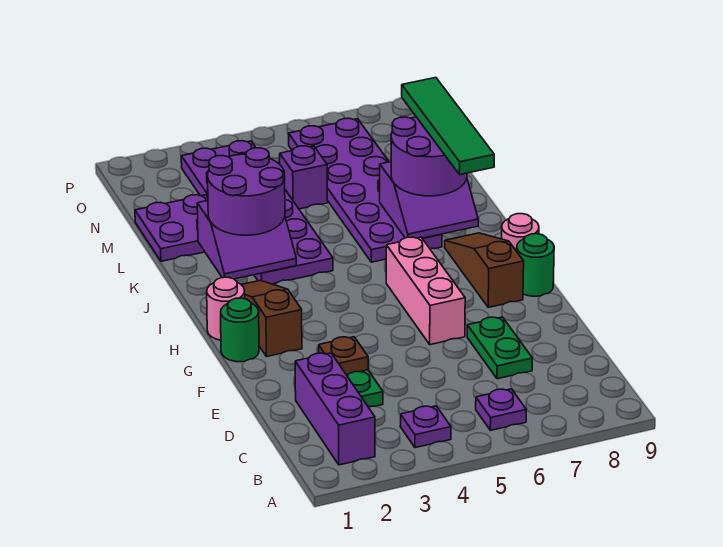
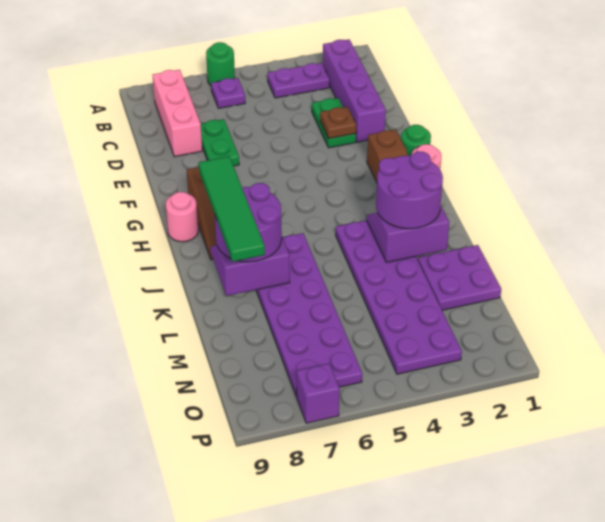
purple brick B2:D2 level 1 -> purple brick B2:E2 level 1
purple plate B4 level 1 -> purple plate B3:B4 level 1
pink brick F6:H6 level 1 -> pink brick B8:D8 level 1
green round brick G9 level 1 -> green round brick A6 level 1
purple brick M5 level 1 -> purple brick P7 level 1

